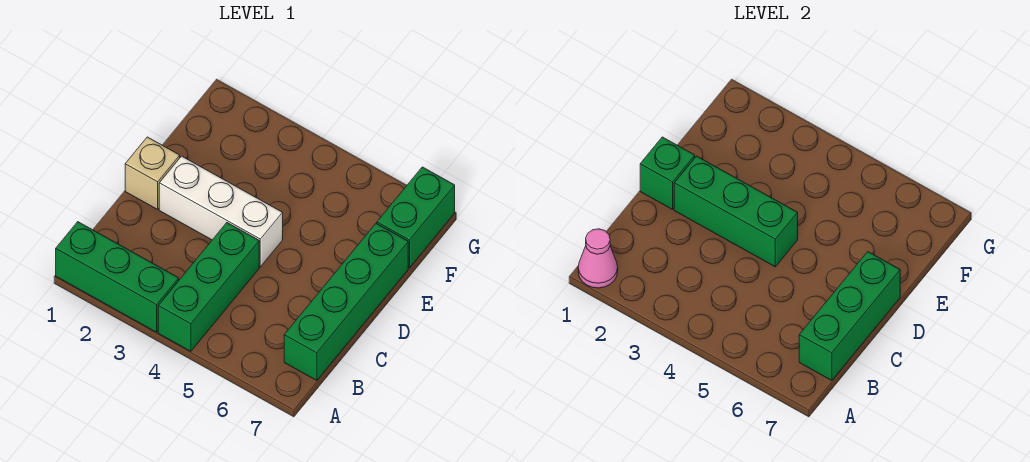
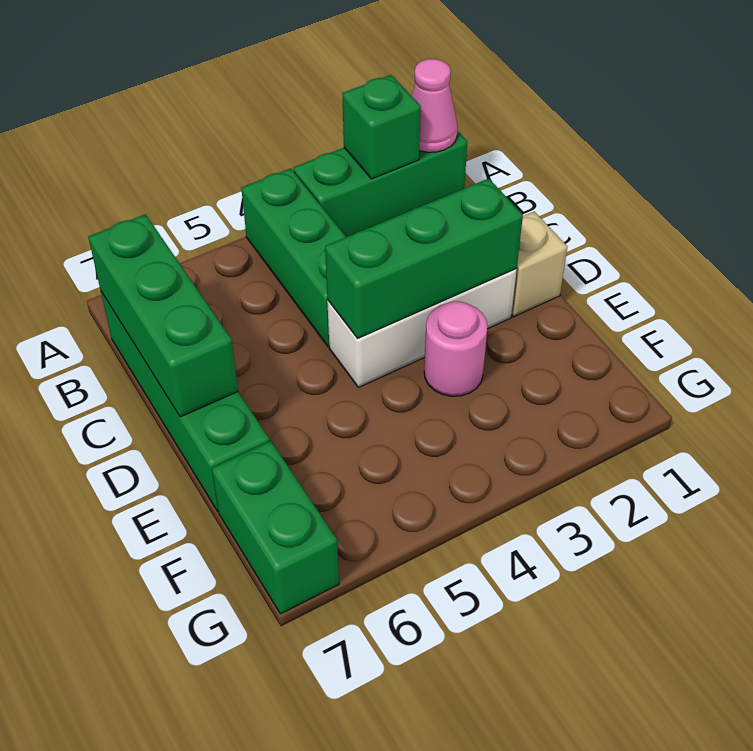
green brick D1 level 2 -> green brick A2 level 2
none -> pink round brick E3 level 1

